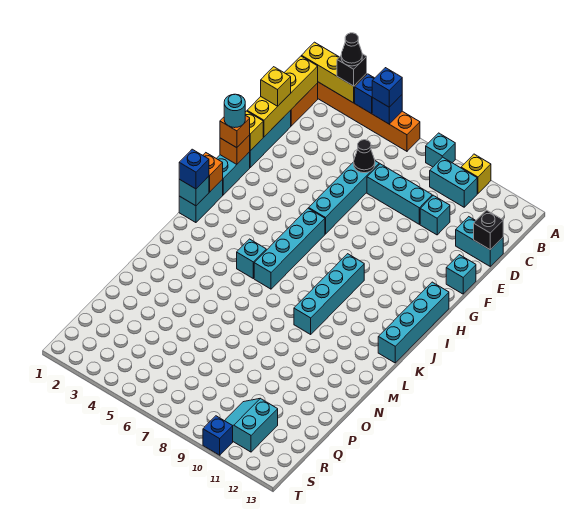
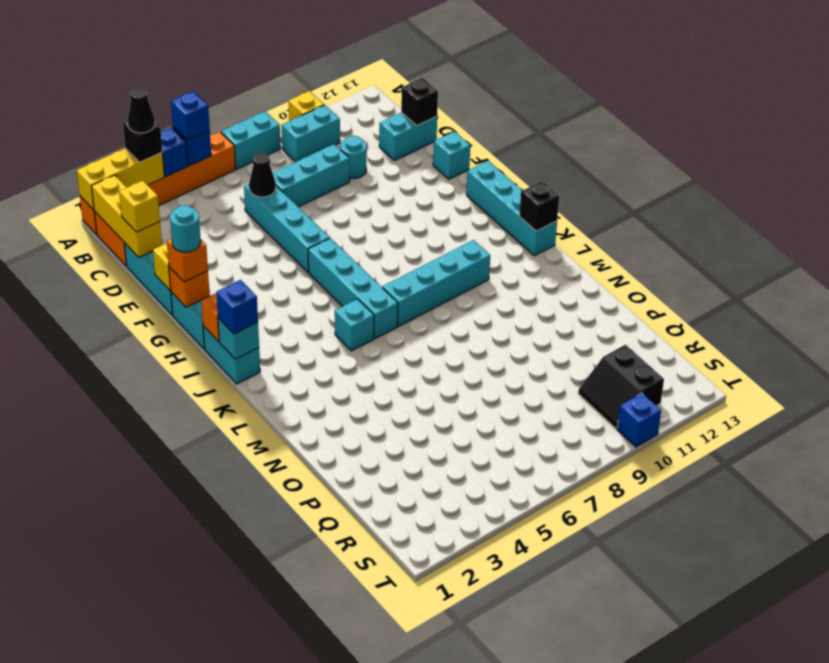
cyan brick A8 level 1 -> cyan brick A7:A8 level 1
yellow brick B1:E1 level 2 -> yellow brick B1:D1 level 2
cyan brick D10 level 1 -> cyan round brick D10 level 1
cyan brick I9:L9 level 1 -> cyan brick K7:K10 level 1
none -> black brick K13 level 2
cyan slope R10:S11 level 1 top 11 -> black slope R10:S11 level 1 top 11

